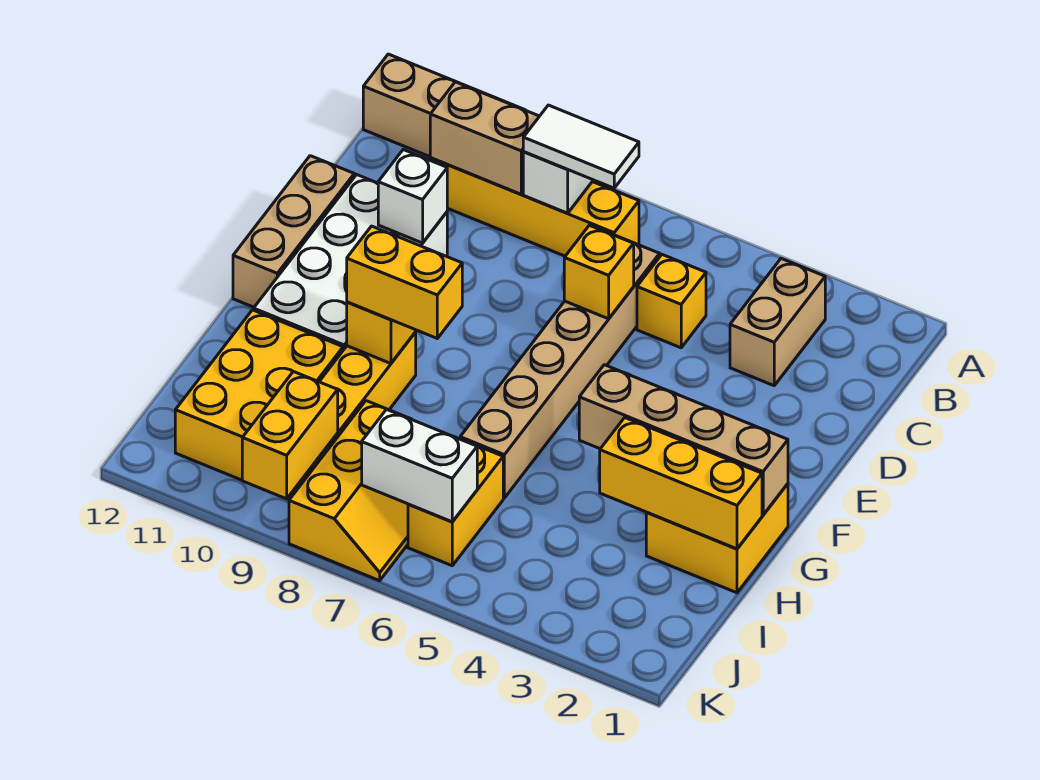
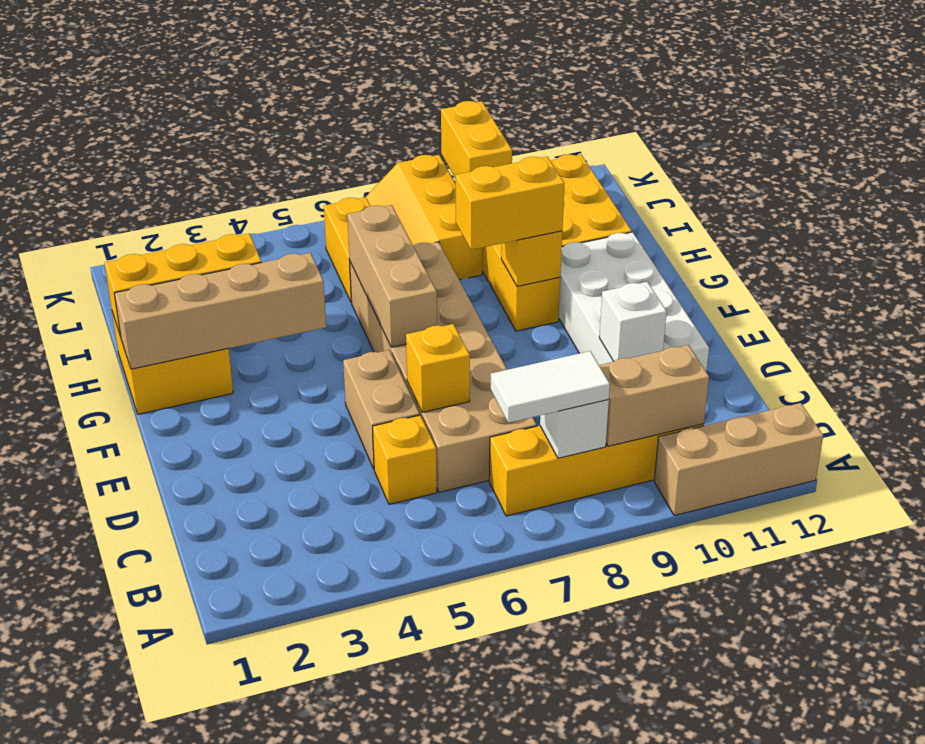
tan brick B3:C3 level 1 -> tan brick D5:E5 level 1
tan brick C6:H6 level 1 -> tan brick C6:H7 level 1
tan brick D12:F12 level 1 -> tan brick F6:H6 level 2
white brick J6:J7 level 2 -> none

